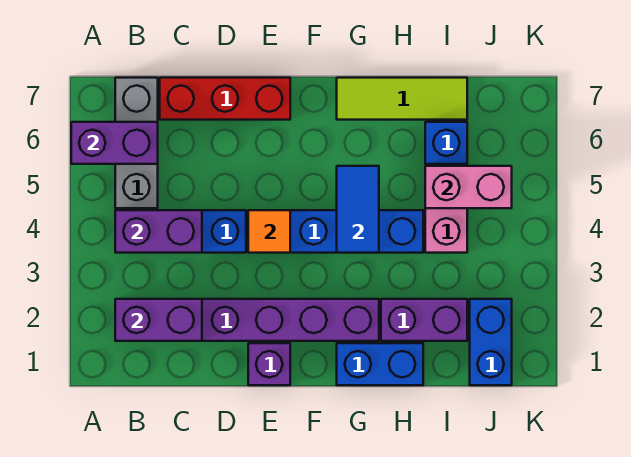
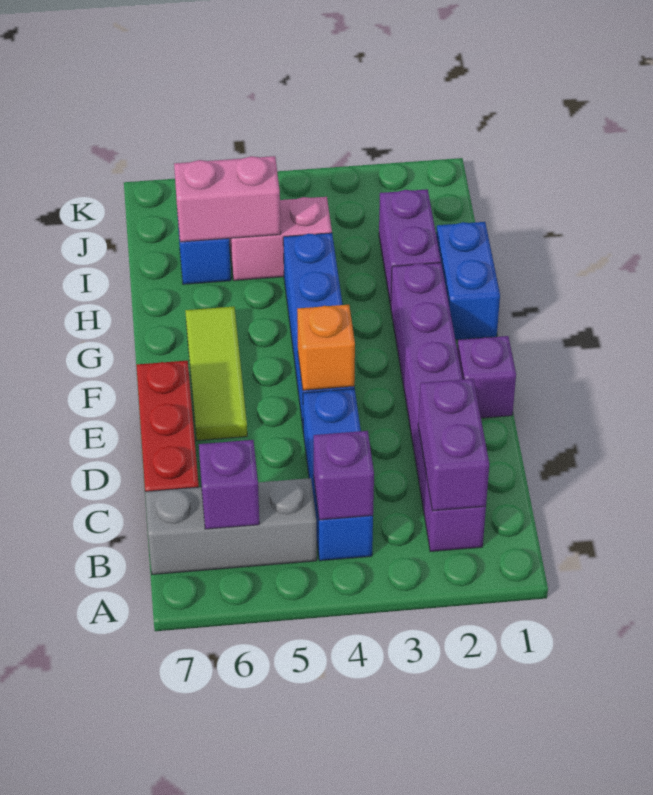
purple brick A6:B6 level 2 -> purple brick B6 level 2
purple brick B4:C4 level 2 -> purple brick B4 level 2
orange tile E4 level 2 -> orange brick E4 level 2
blue tile G4:G5 level 2 -> none
lime tile G7:I7 level 1 -> lime tile E6:G6 level 1
pink brick I5:J5 level 2 -> pink brick I5:I6 level 2
blue brick J1:J2 level 1 -> none

